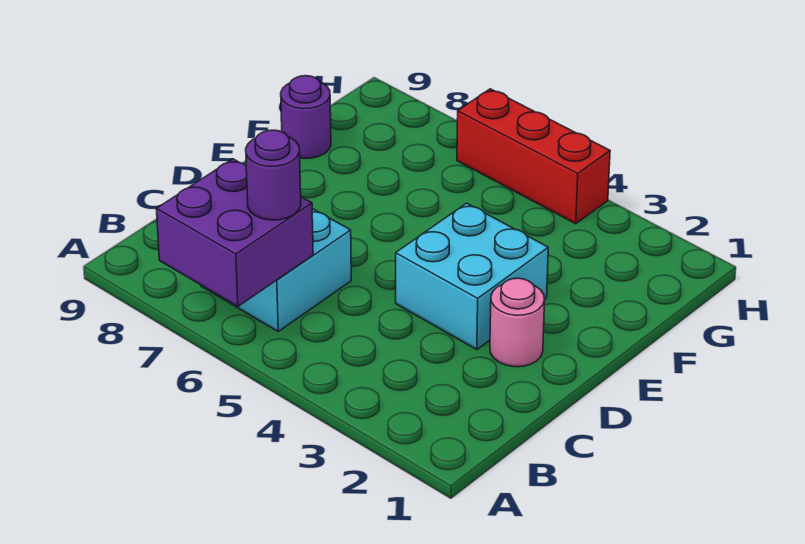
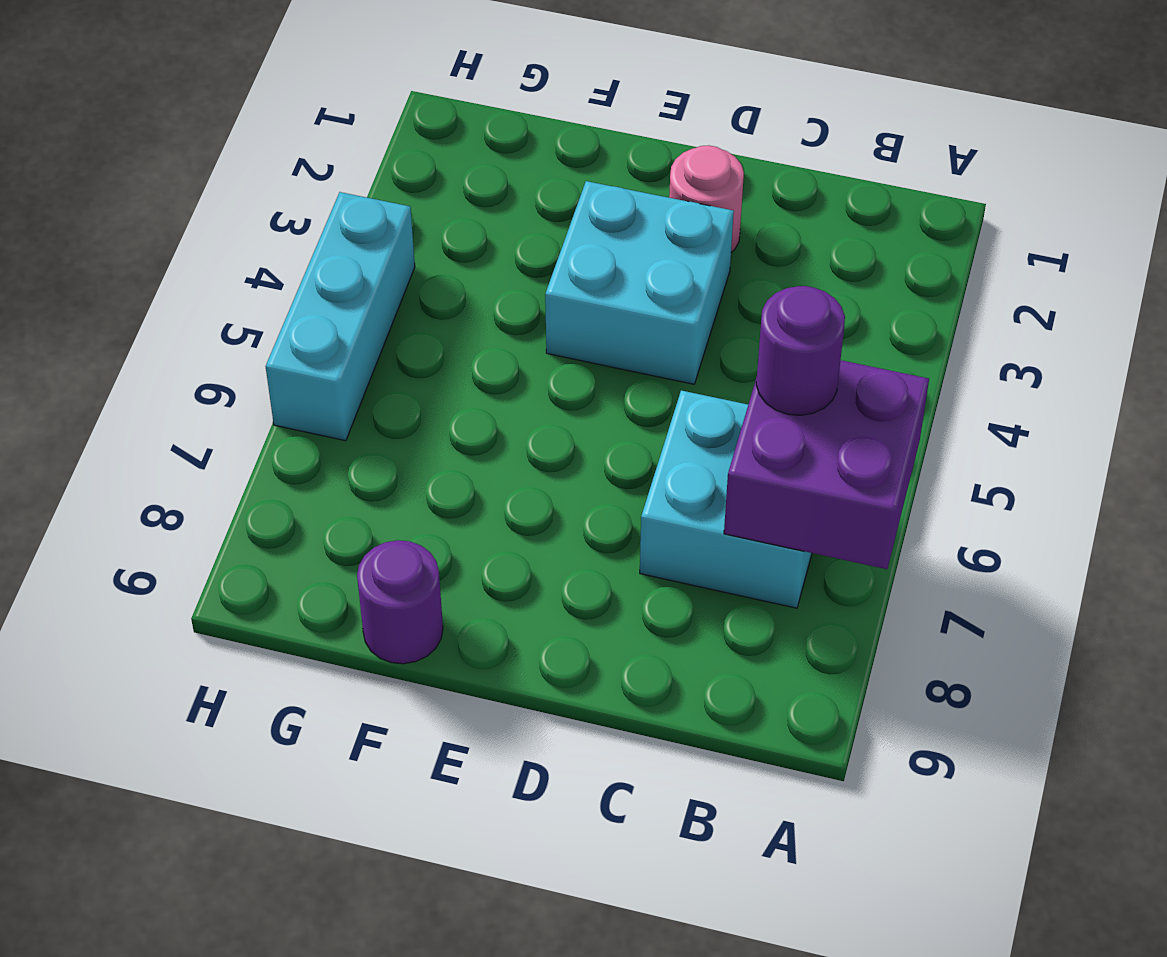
red brick H4:H6 level 1 -> cyan brick H4:H6 level 1

